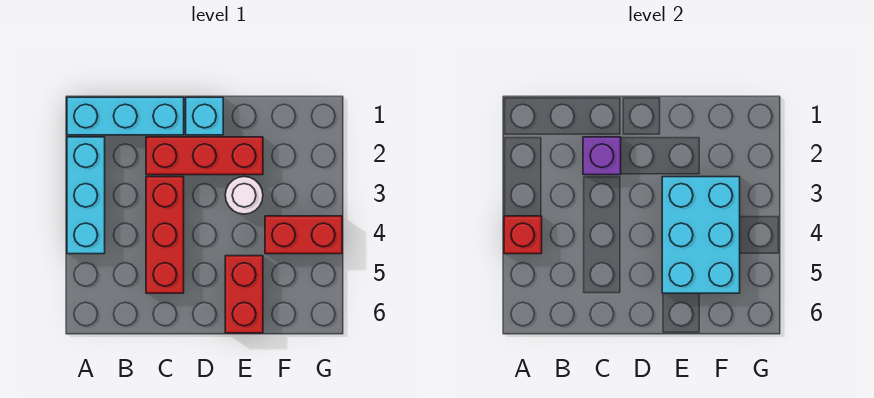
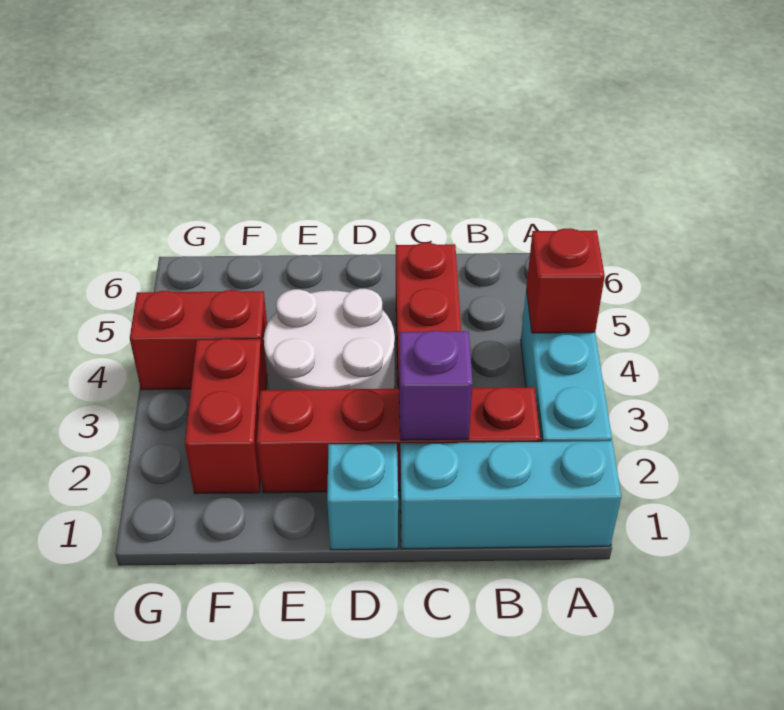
red brick C2:E2 level 1 -> red brick B2:E2 level 1
white round brick E3 level 1 -> white round brick D3:E4 level 1
cyan brick E3:F5 level 2 -> none
red brick E5:E6 level 1 -> red brick F2:F3 level 1

